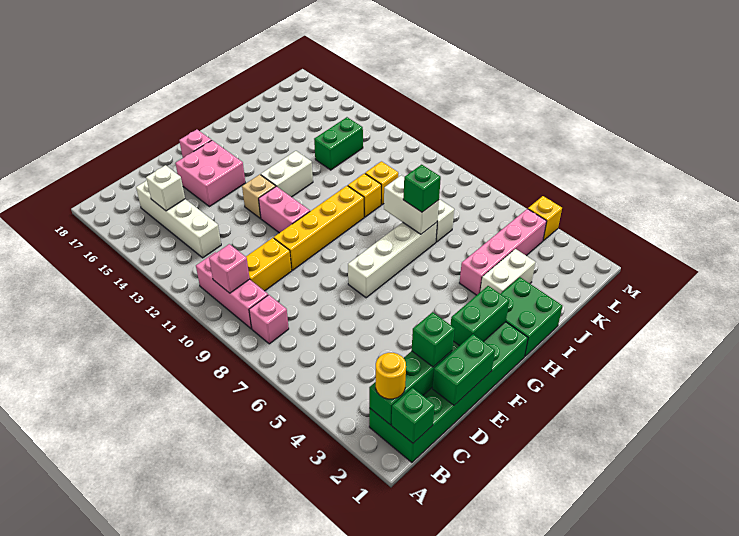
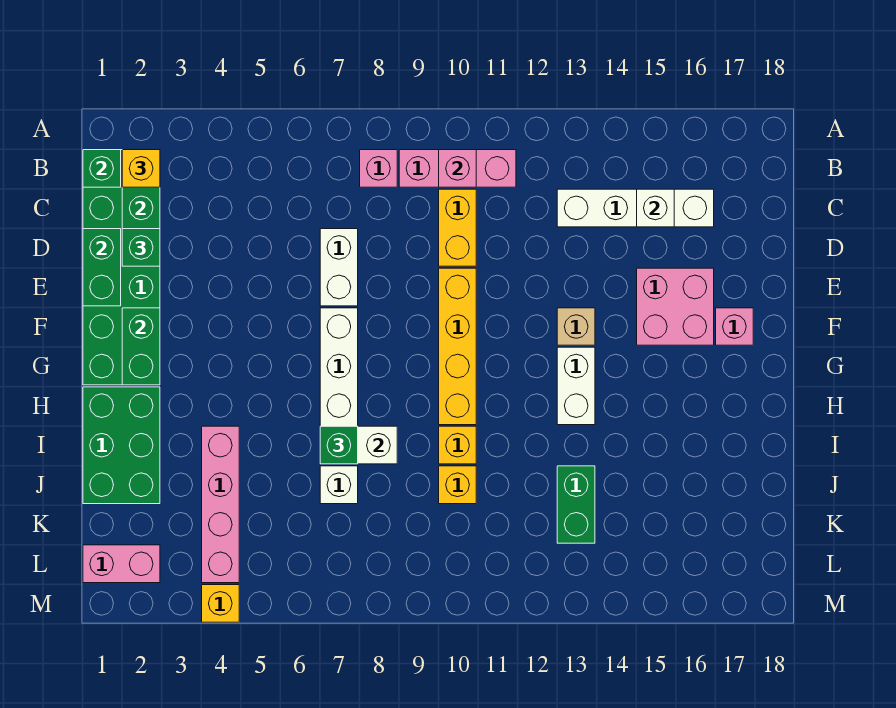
yellow round brick B2 level 3 -> yellow brick B2 level 3
pink brick F11:F12 level 1 -> pink brick L1:L2 level 1
green brick H1:I2 level 1 -> green brick H1:J2 level 1
white brick I3:J3 level 1 -> white brick D7:E7 level 1

